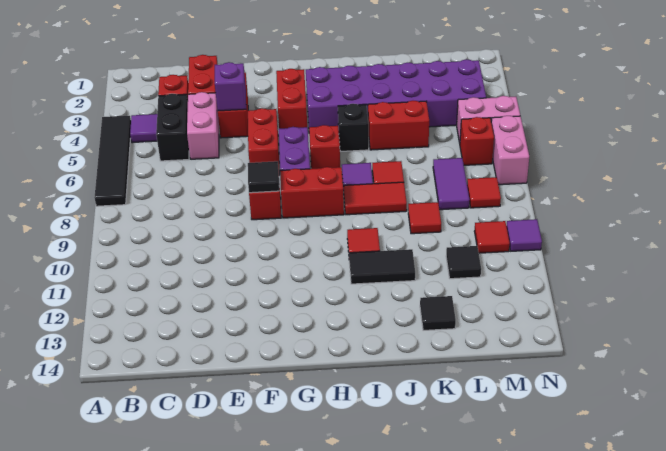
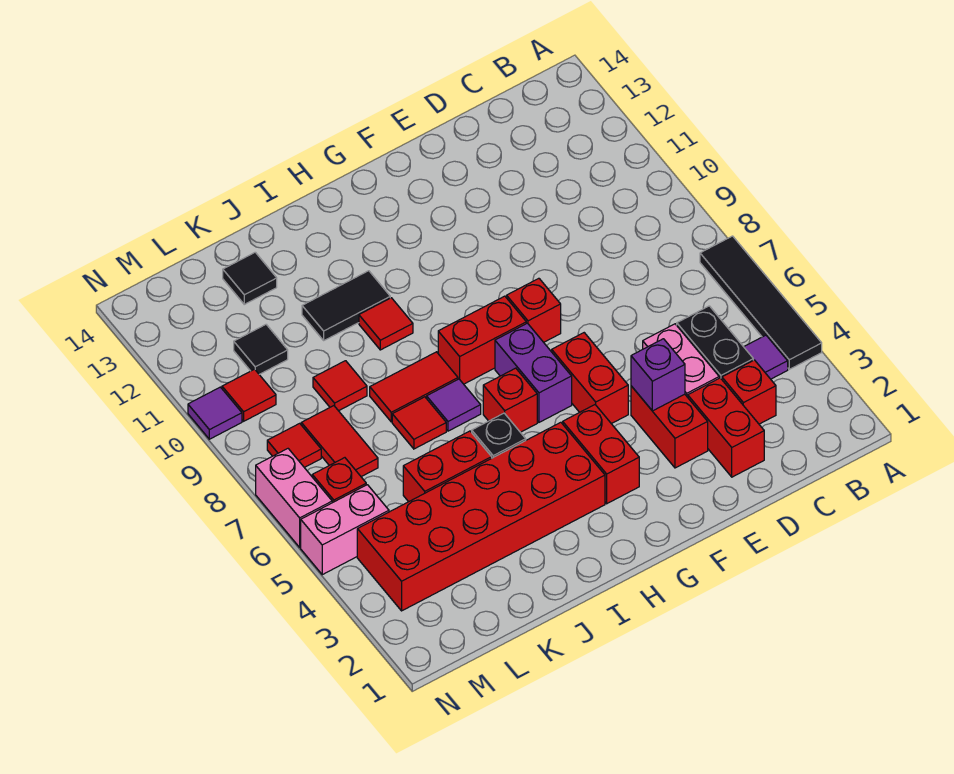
black tile F8 level 2 -> none
purple brick H3:M4 level 1 -> red brick H3:M4 level 1
purple tile L7:L8 level 1 -> red tile L7:L8 level 1

